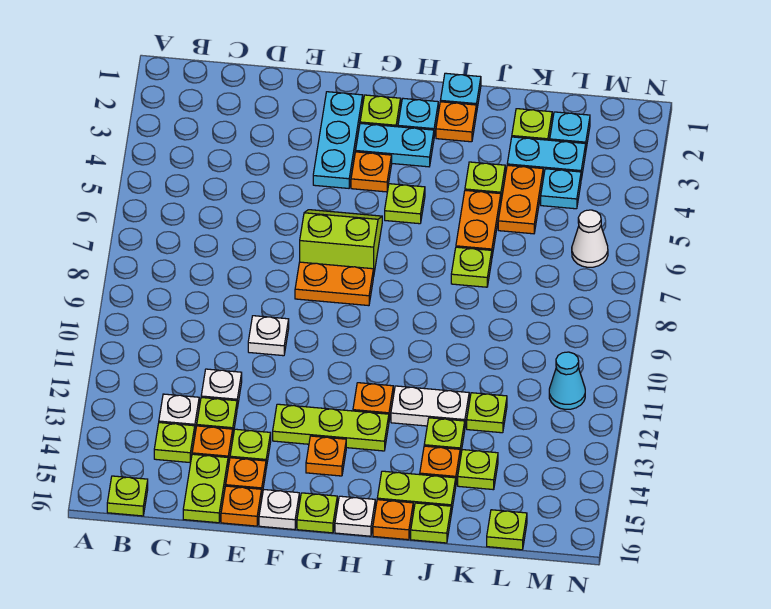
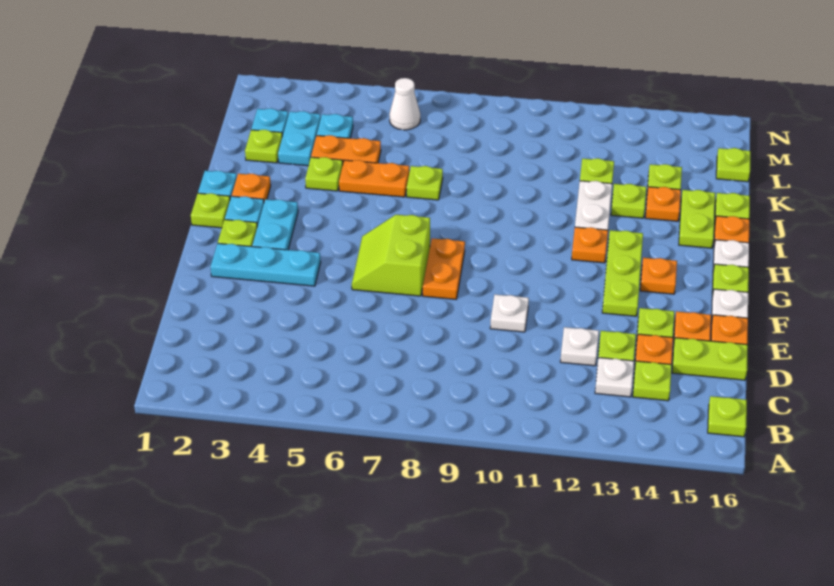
orange plate G4 level 1 -> none
lime plate H5 level 1 -> lime plate H1 level 1
cyan cone M11 level 1 -> none

